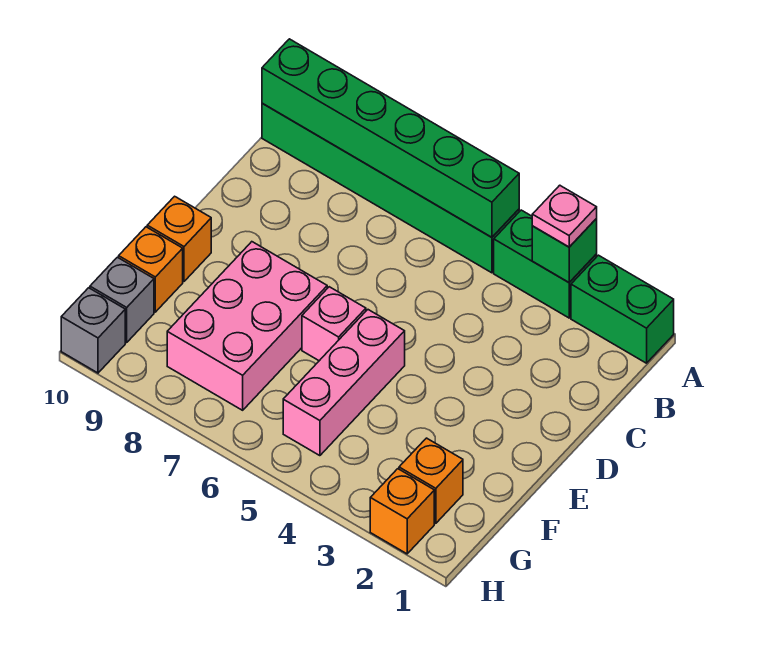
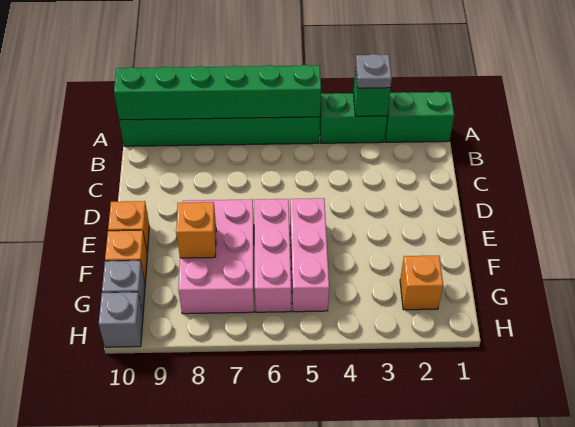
pink plate A3 level 3 -> grey plate A3 level 3
pink brick E6 level 1 -> pink brick E6:G6 level 1
orange brick H2 level 1 -> orange brick F8 level 2

